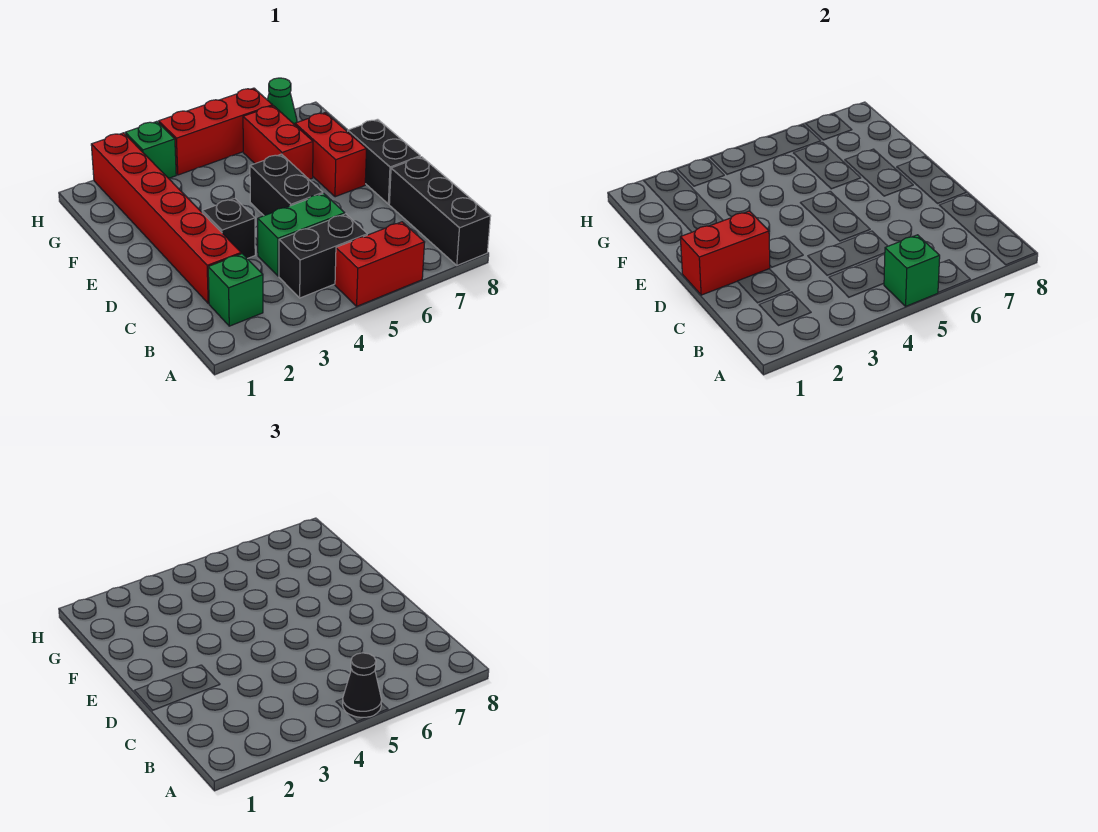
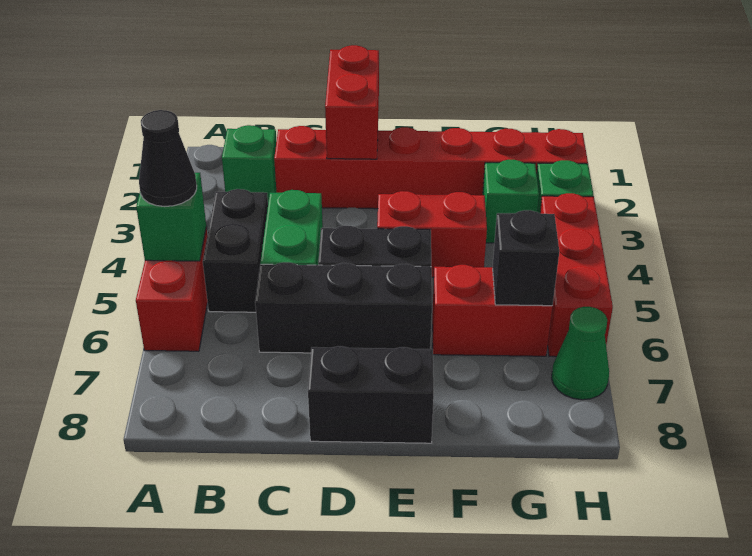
black brick A8:C8 level 1 -> black brick C6:E6 level 1
black brick D3 level 1 -> black brick G6 level 2
red brick E7:F7 level 1 -> red brick E4:F4 level 1
none -> green brick G3 level 1

